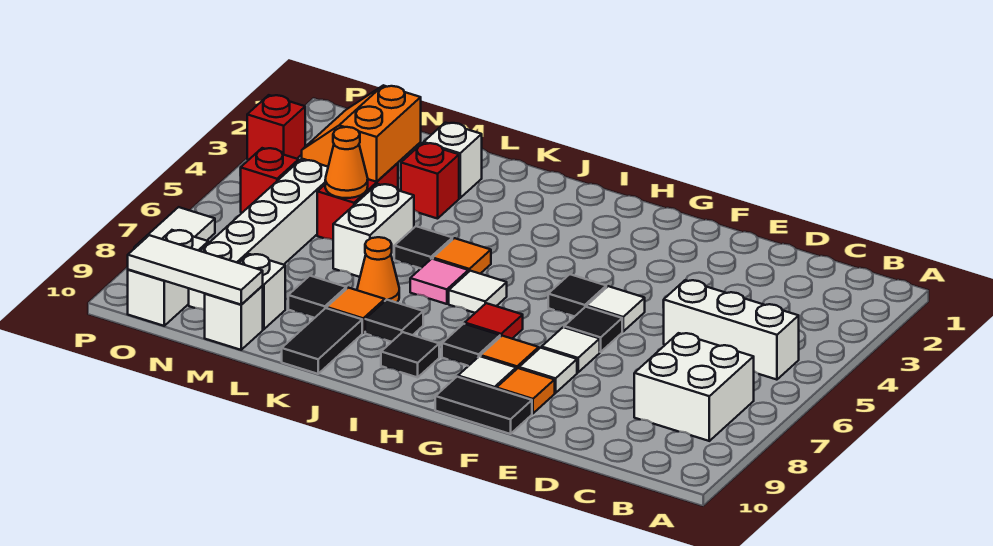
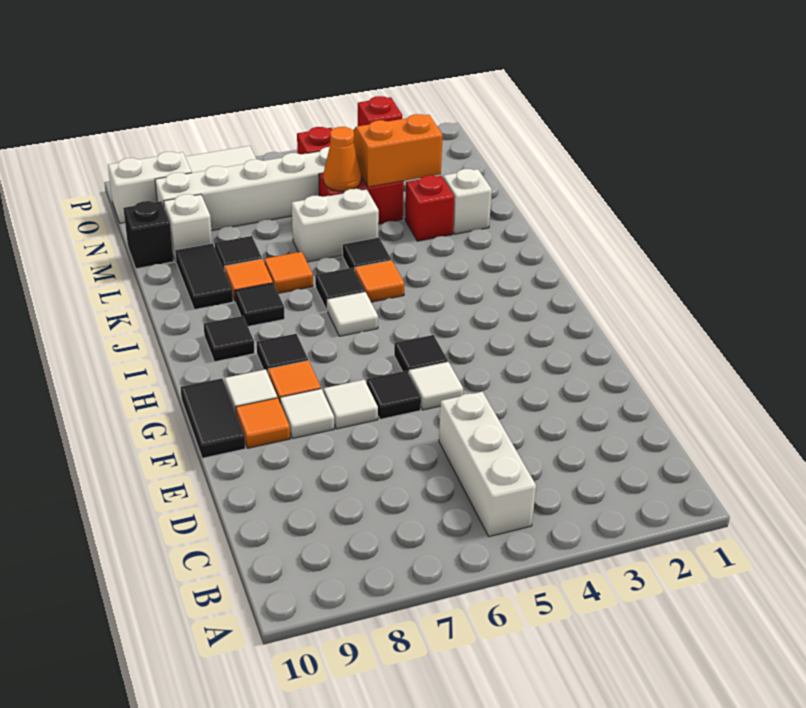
white brick B7:C8 level 1 -> none
red tile H7 level 1 -> none
pink tile J6 level 1 -> black tile J6 level 1
orange cone K7 level 1 -> orange tile K7 level 1
black tile K9:K10 level 1 -> black tile K9:L9 level 1
white brick M10 level 1 -> black brick M10 level 1
white tile M10:O10 level 2 -> none

